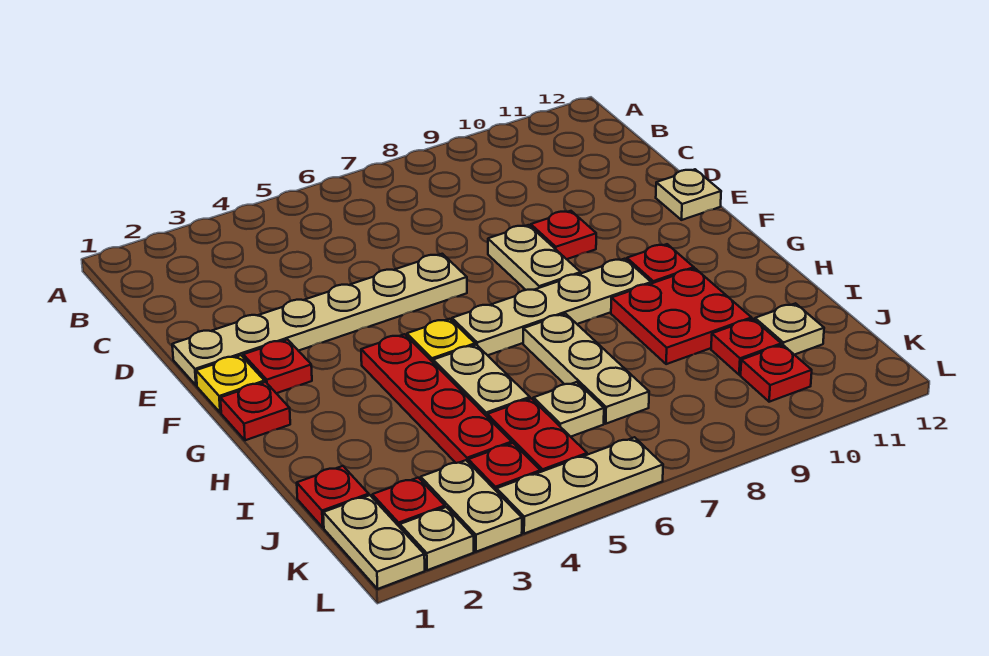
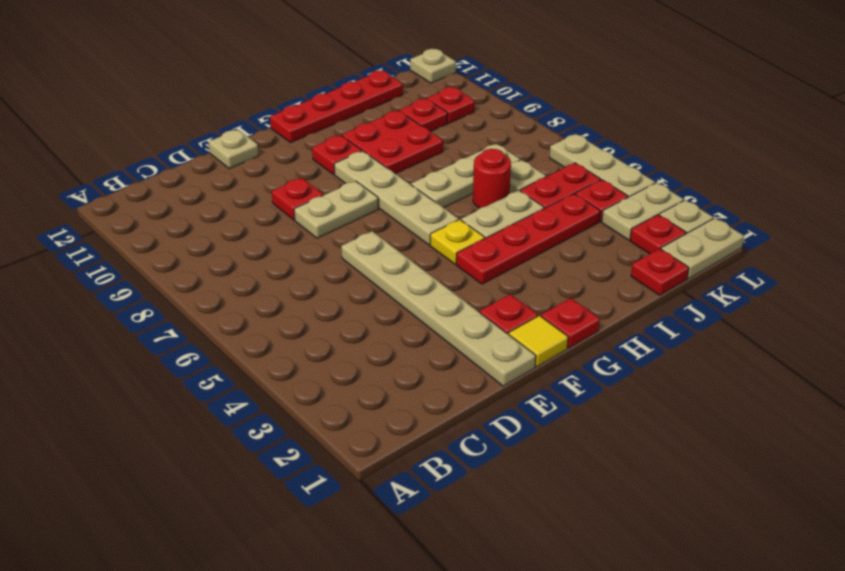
yellow plate F1 level 1 -> yellow tile F1 level 1
none -> red plate G12:J12 level 1
none -> red round brick I6 level 1
tan plate J11 level 1 -> tan plate L12 level 1

